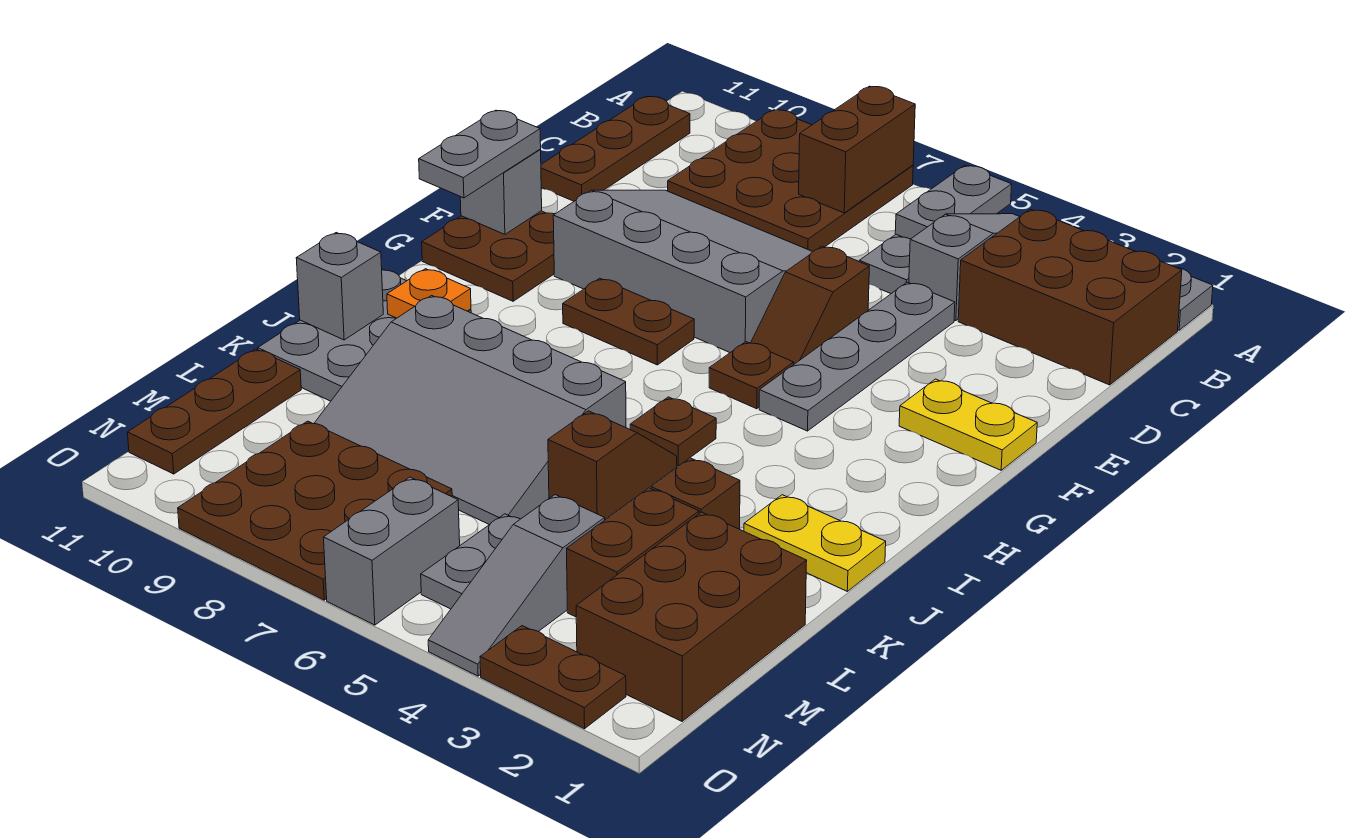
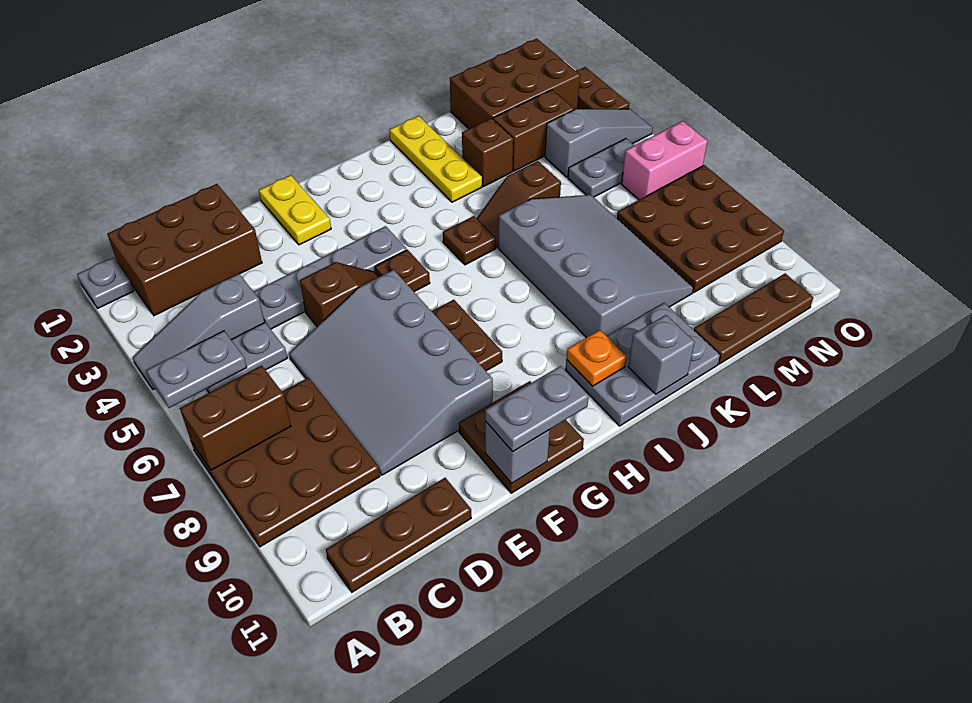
brown brick B1:C3 level 1 -> brown brick B1:D2 level 1
yellow plate J1:J2 level 1 -> yellow plate J1:J3 level 1
grey brick N6:O6 level 1 -> pink brick N6:O6 level 1

